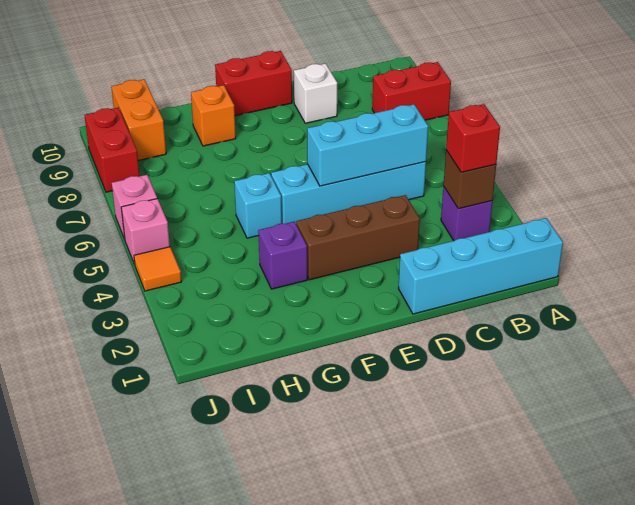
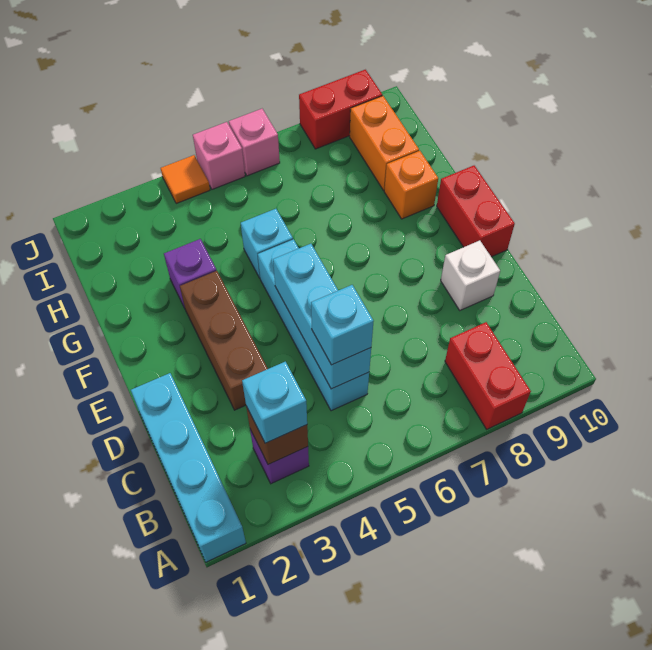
red brick B3 level 3 -> cyan brick B3 level 3
none -> cyan brick C5 level 3
orange brick I9:I10 level 1 -> orange brick H9:I9 level 1

